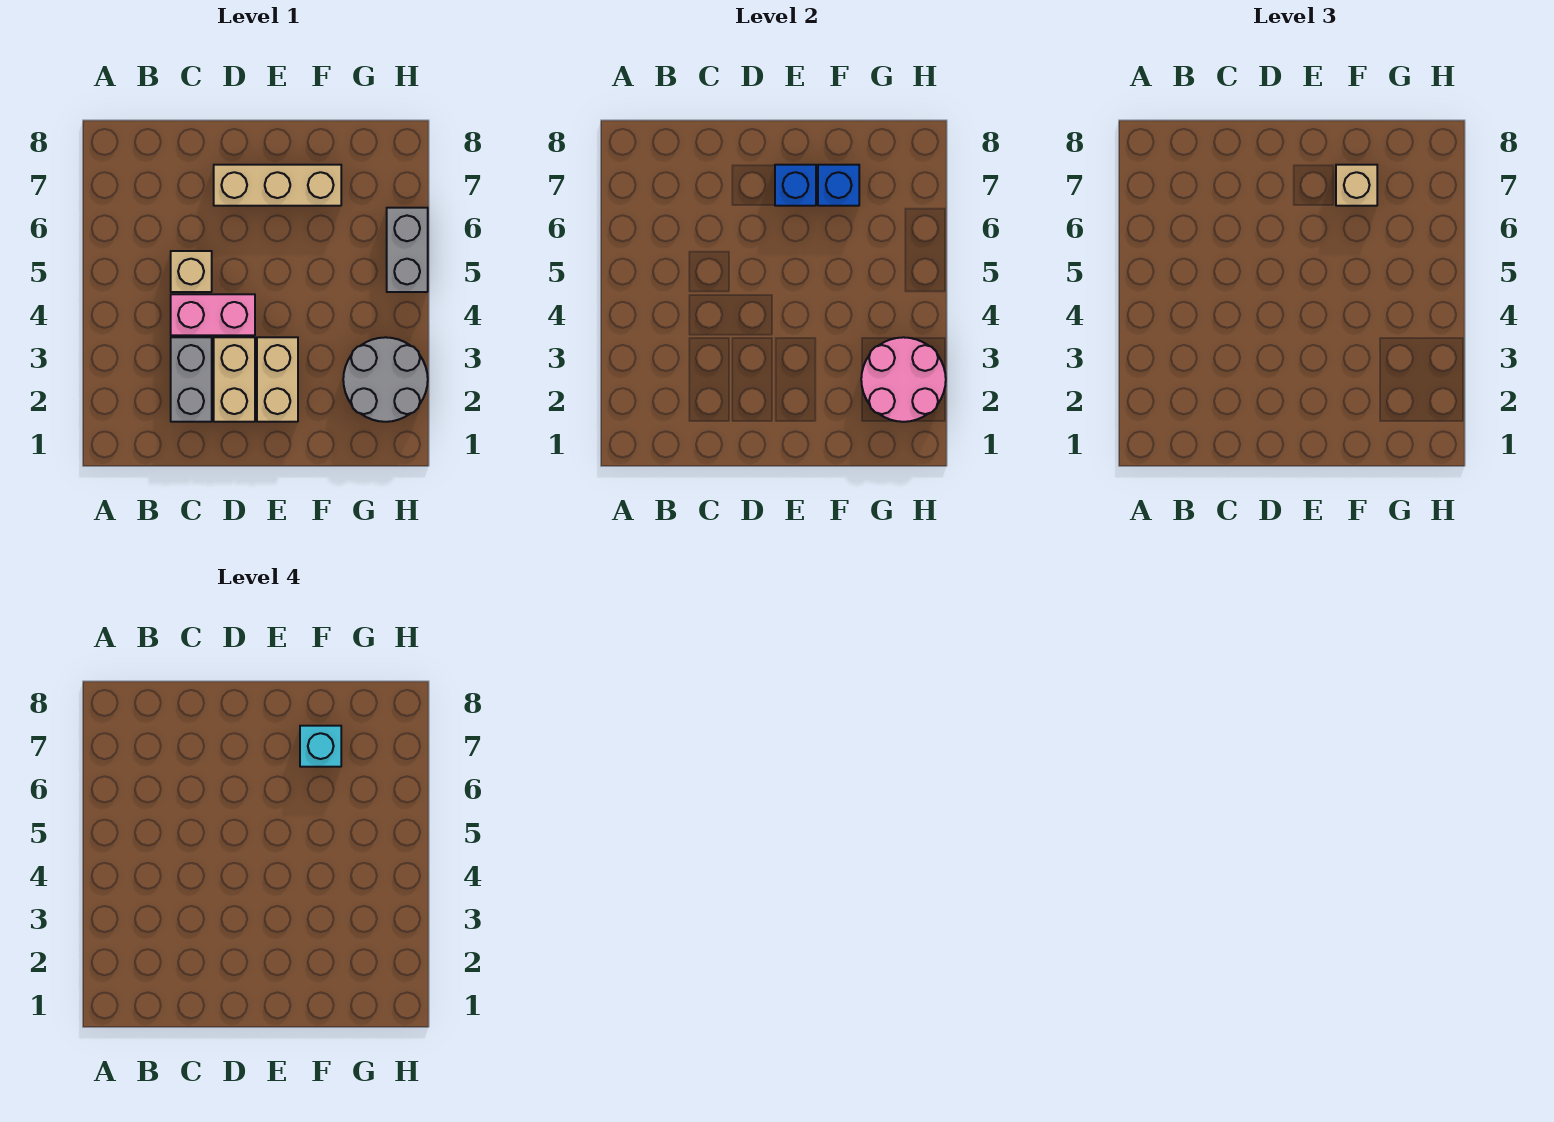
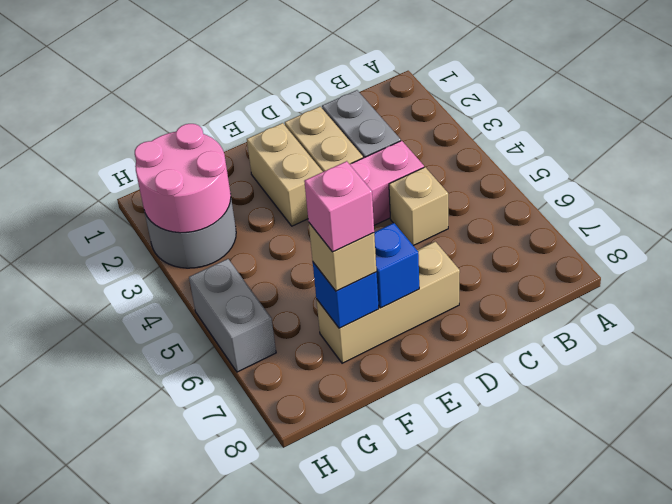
cyan brick F7 level 4 -> pink brick F7 level 4

